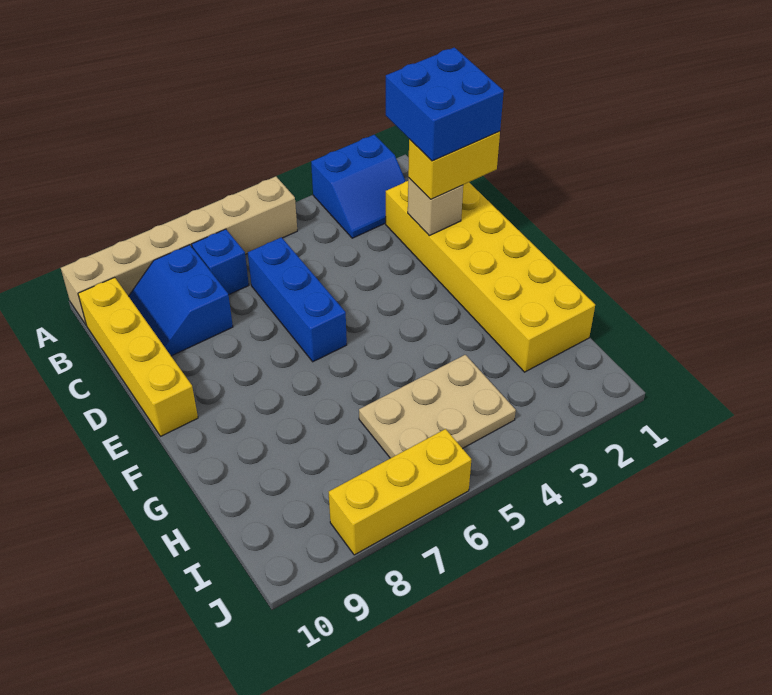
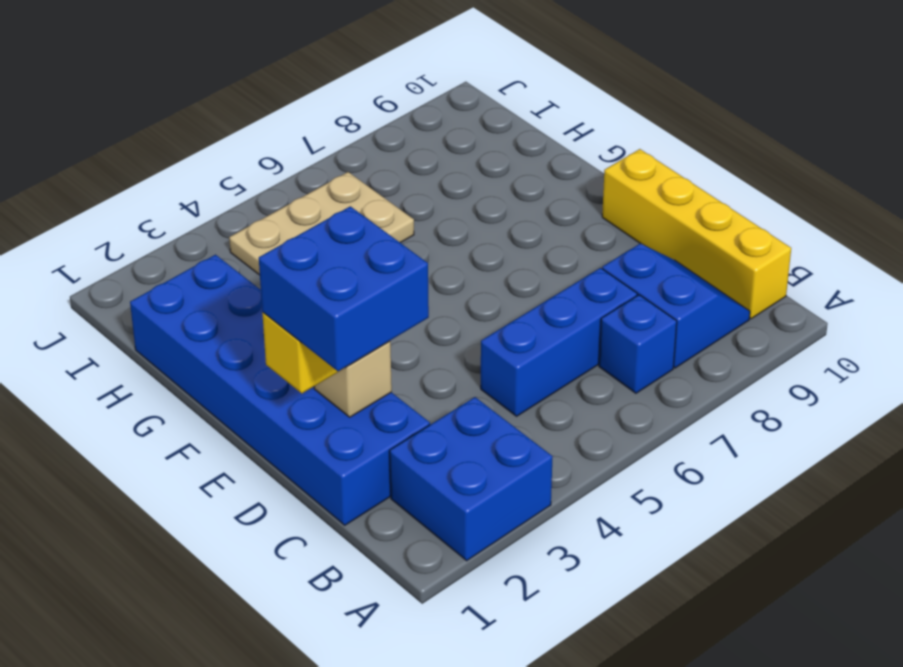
blue slope A2:B3 level 1 top A -> blue brick A2:B3 level 1
tan brick A5:A10 level 1 -> none
yellow brick C1:H2 level 1 -> blue brick C1:H2 level 1
blue brick C6:E6 level 1 -> blue brick C5:C7 level 1
yellow brick J6:J8 level 1 -> none

